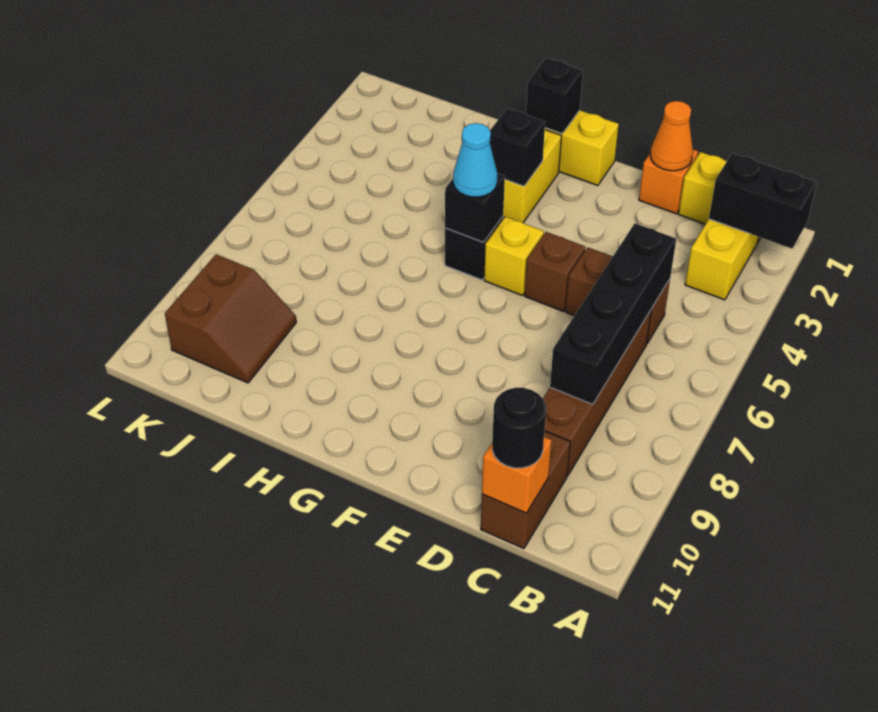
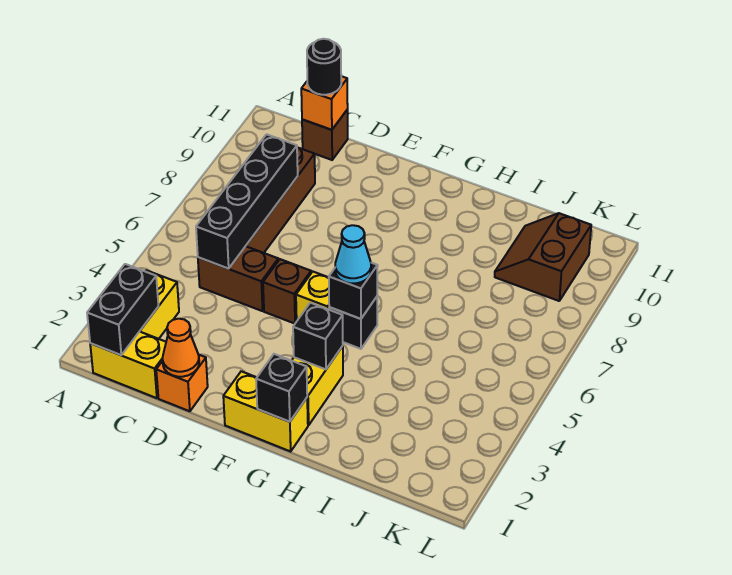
black brick A2:B2 level 2 -> black brick B1:B2 level 2
brown brick C10:C11 level 1 -> brown brick C11 level 1

